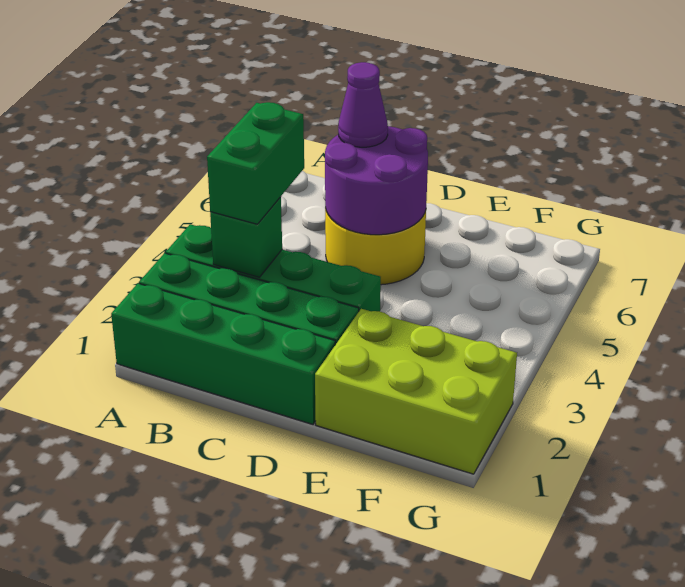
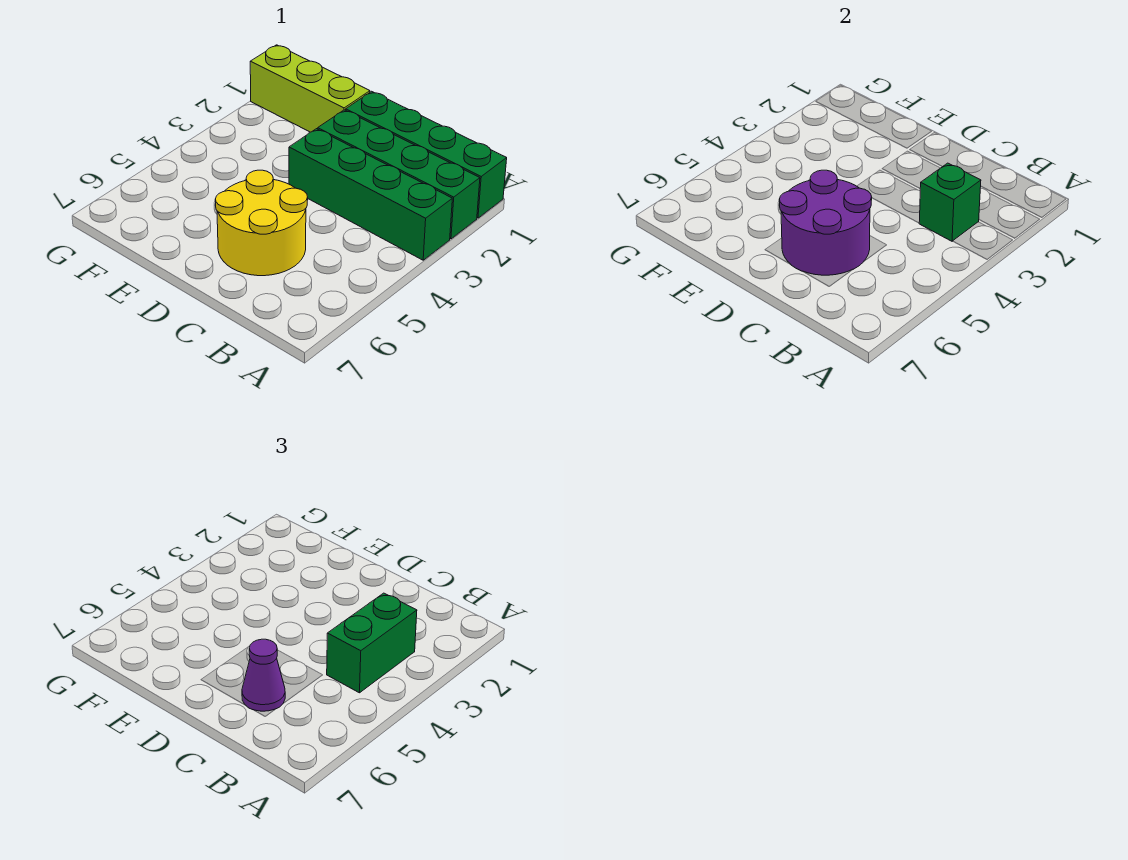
lime brick E1:G2 level 1 -> lime brick E1:G1 level 1

